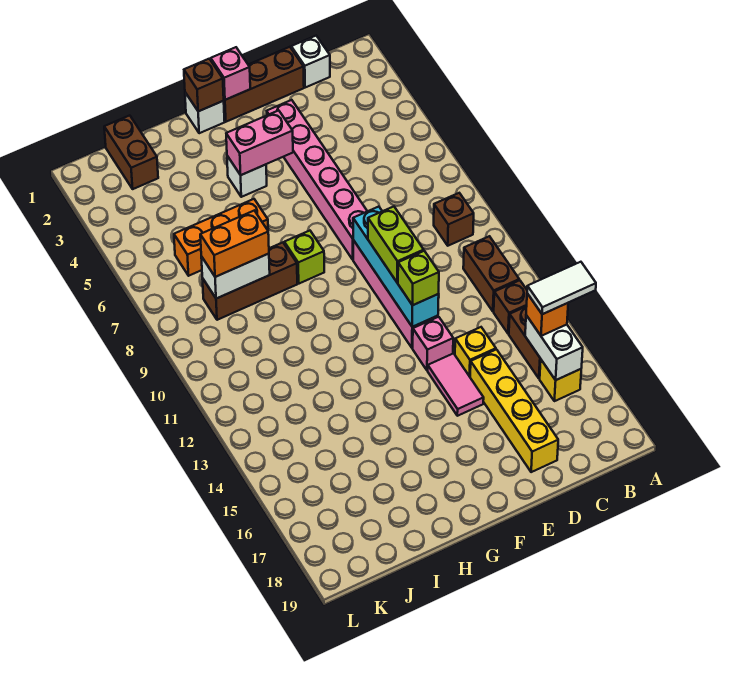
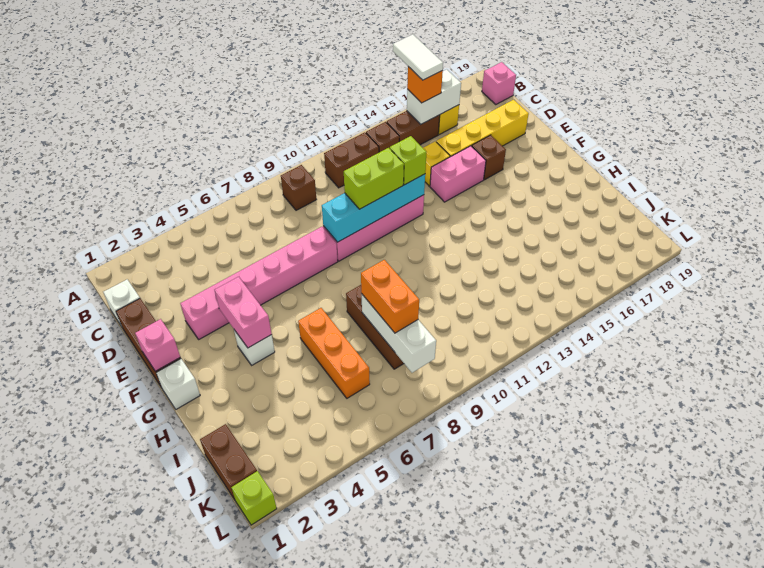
pink brick E13 level 1 -> pink brick B19 level 1
pink tile E14:E15 level 1 -> pink brick E14:E15 level 1
brown brick G1 level 2 -> brown brick E16 level 1
lime brick G8 level 1 -> lime brick L1 level 1
white brick I8:J8 level 2 -> white brick I8:K8 level 2
brown brick J1:J2 level 1 -> brown brick J1:K1 level 1

